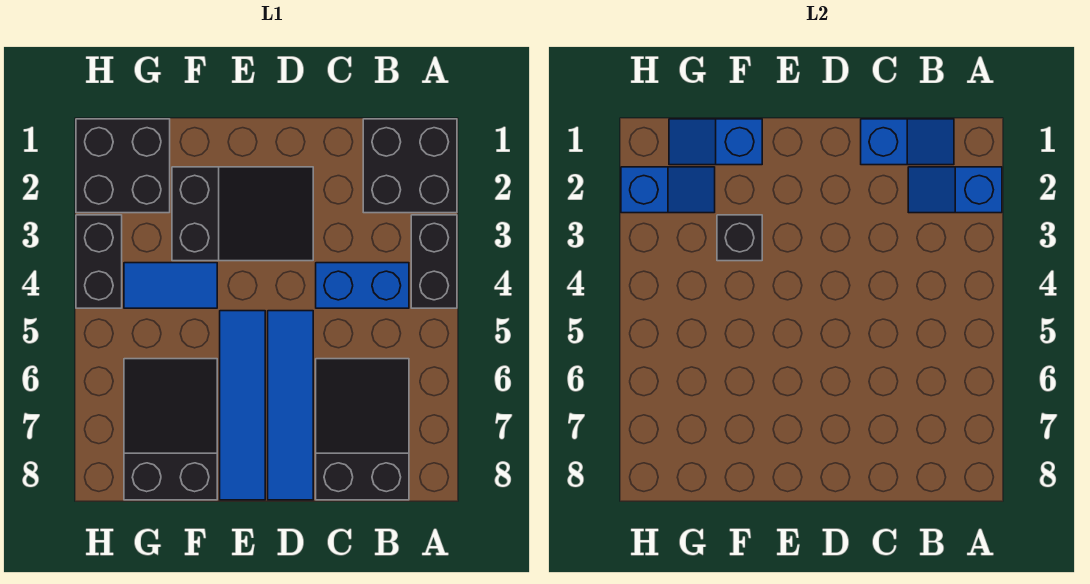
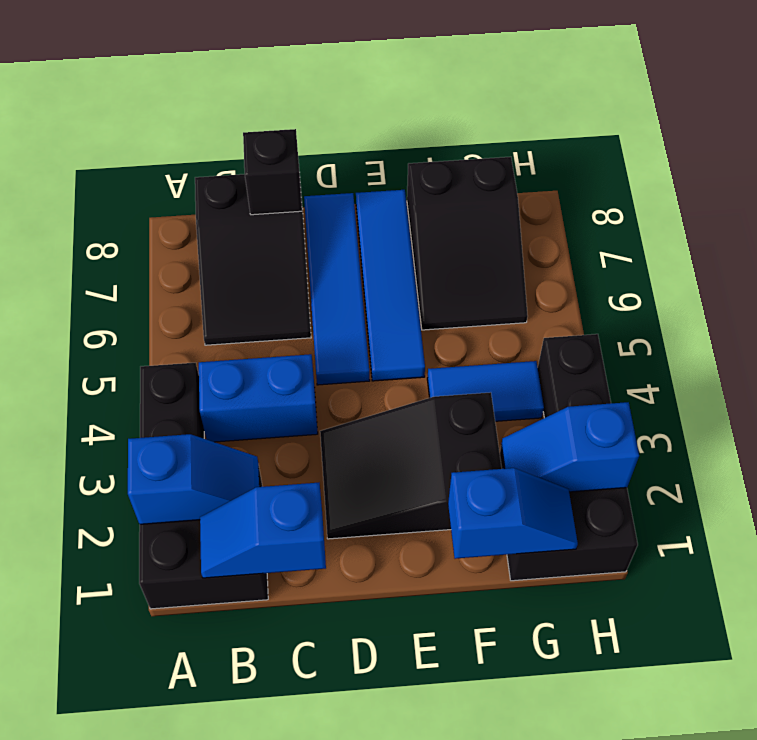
black brick F3 level 2 -> black brick C8 level 2

